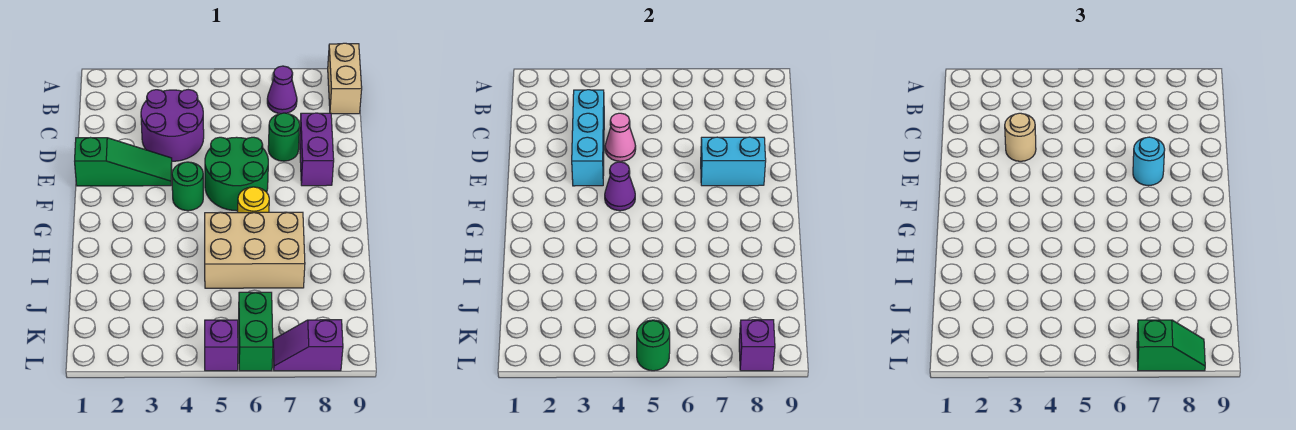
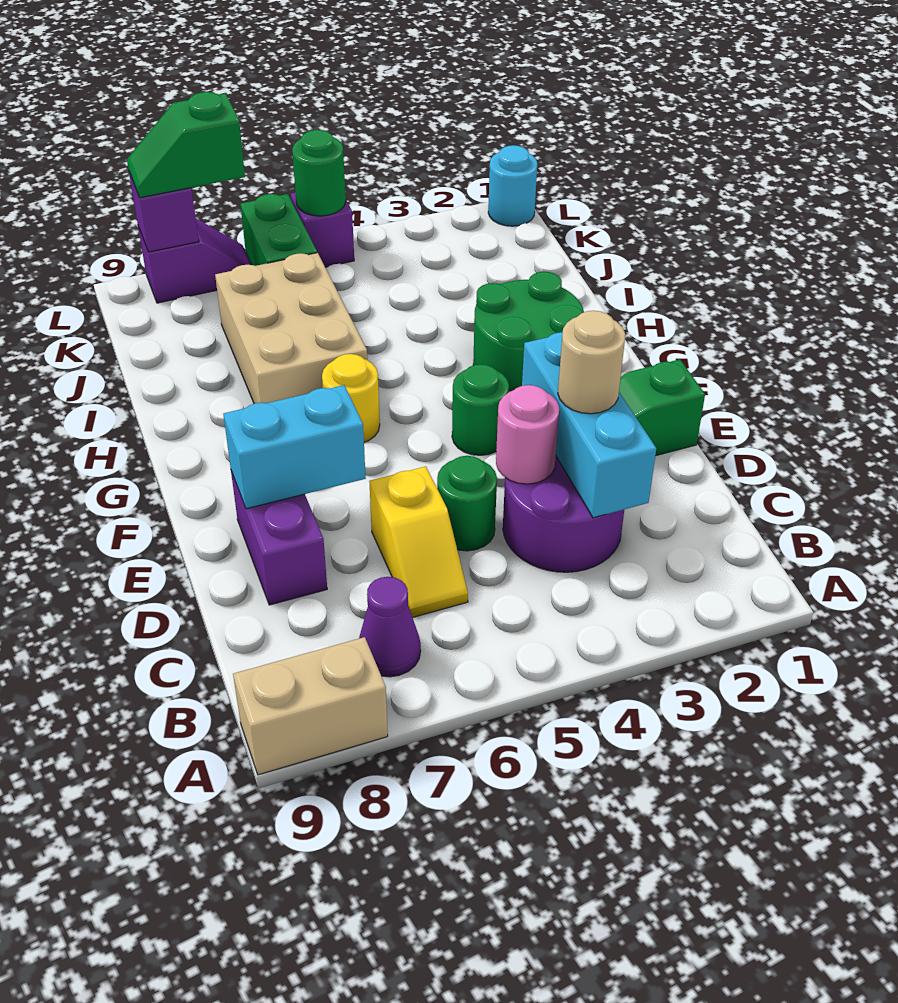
tan brick A9:B9 level 1 -> tan brick A8:A9 level 1
none -> yellow slope C6:D6 level 1 top D
pink cone D4 level 2 -> pink round brick D4 level 2
green round brick D7 level 1 -> green round brick D5 level 1
green round brick E5:F6 level 1 -> green round brick G2:H3 level 1
cyan round brick E7 level 3 -> cyan round brick L1 level 1
purple cone F4 level 2 -> none
tan brick H5:I7 level 1 -> tan brick H6:J7 level 1

